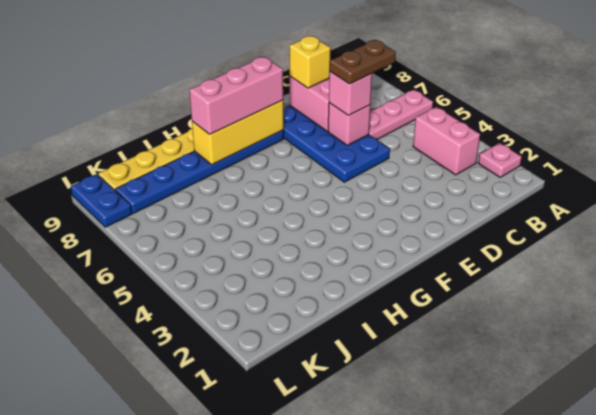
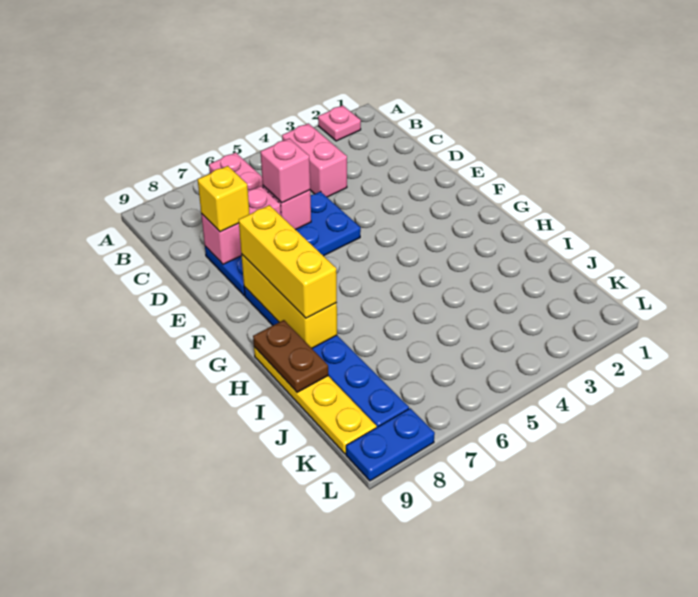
pink brick B3:B4 level 1 -> pink brick B4:C4 level 1
brown plate C6:D6 level 4 -> brown plate H9:I9 level 2
pink brick F8:H8 level 3 -> yellow brick F8:H8 level 3

